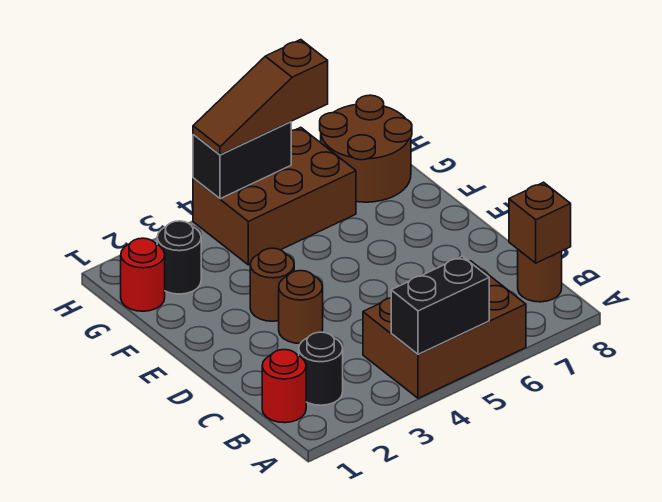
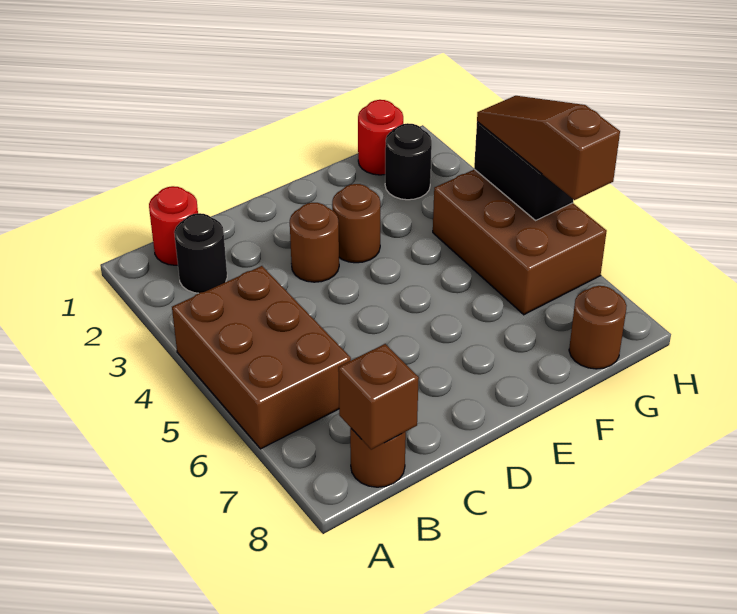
black brick A4:A5 level 2 -> none
brown round brick G7:H8 level 1 -> brown round brick G8 level 1

